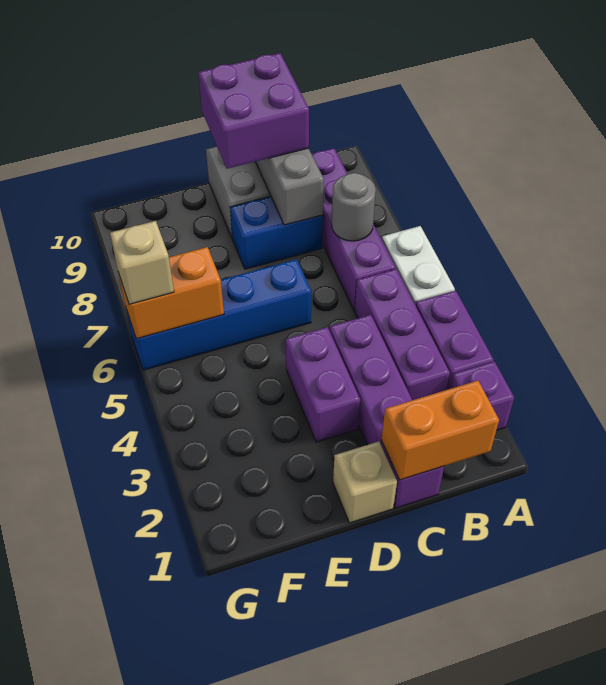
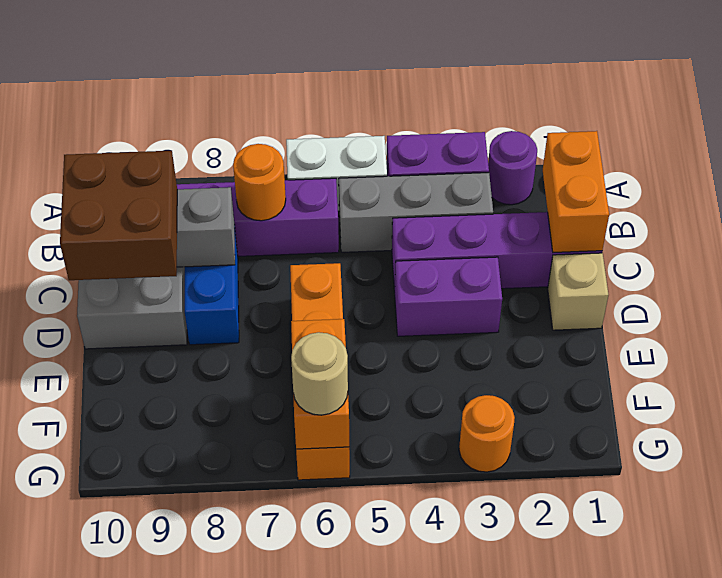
purple brick A2 level 1 -> purple round brick A2 level 1
purple brick B3:B5 level 1 -> grey brick B3:B5 level 1
grey round brick B7 level 2 -> orange round brick B7 level 2
purple brick C9:D10 level 3 -> brown brick C9:D10 level 3
blue brick D6:G6 level 1 -> orange brick D6:G6 level 1
none -> orange round brick G3 level 1
tan brick G6 level 3 -> tan round brick G6 level 3

